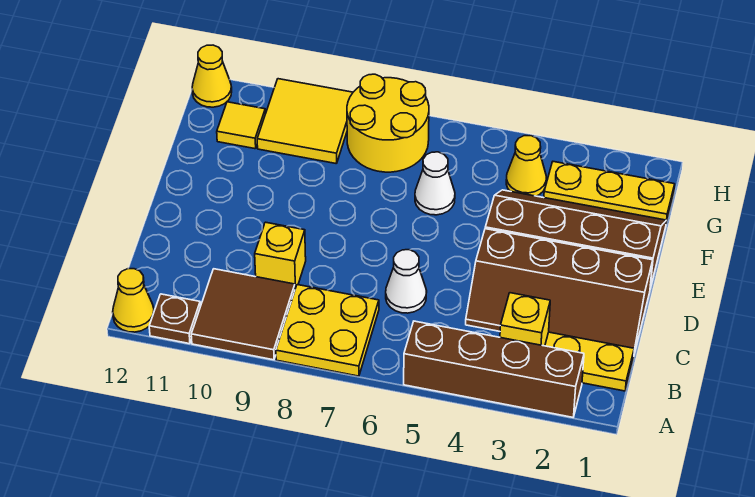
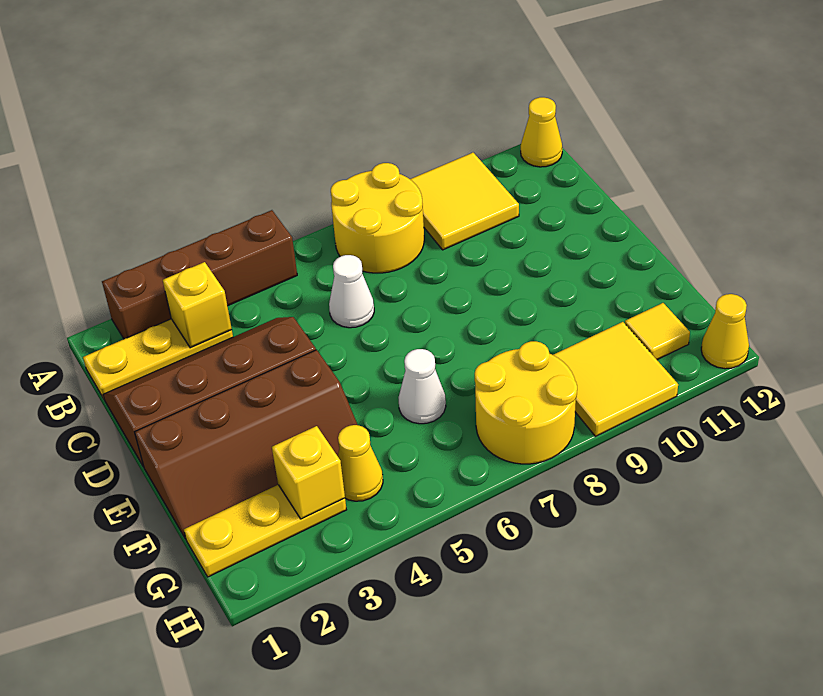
yellow plate A7:B8 level 1 -> yellow round brick A7:B8 level 1
brown tile A9:B10 level 1 -> yellow tile A9:B10 level 1
brown plate A11 level 1 -> none
yellow brick C9 level 1 -> yellow brick G3 level 2

